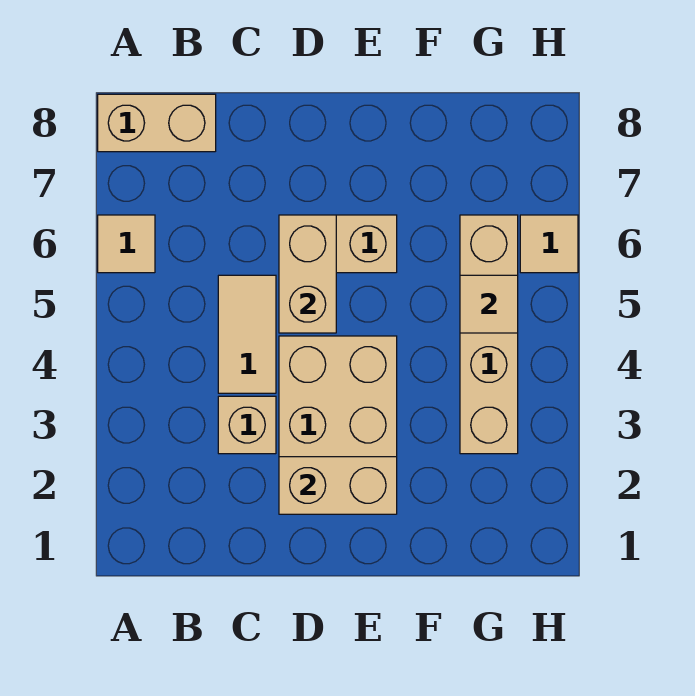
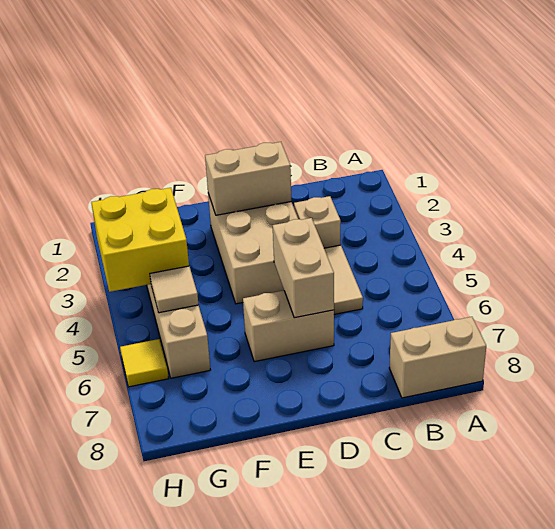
tan tile A6 level 1 -> none
none -> yellow brick G3:H4 level 2
tan tile H6 level 1 -> yellow tile H6 level 1

